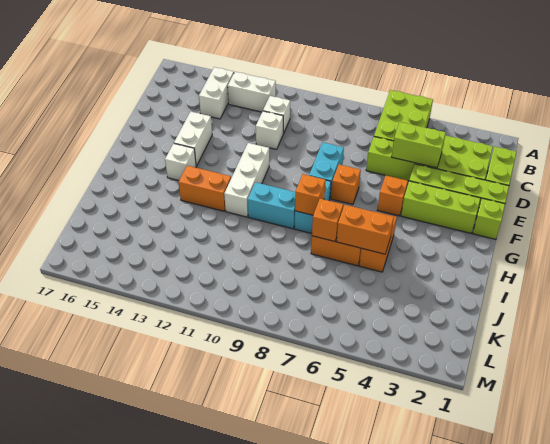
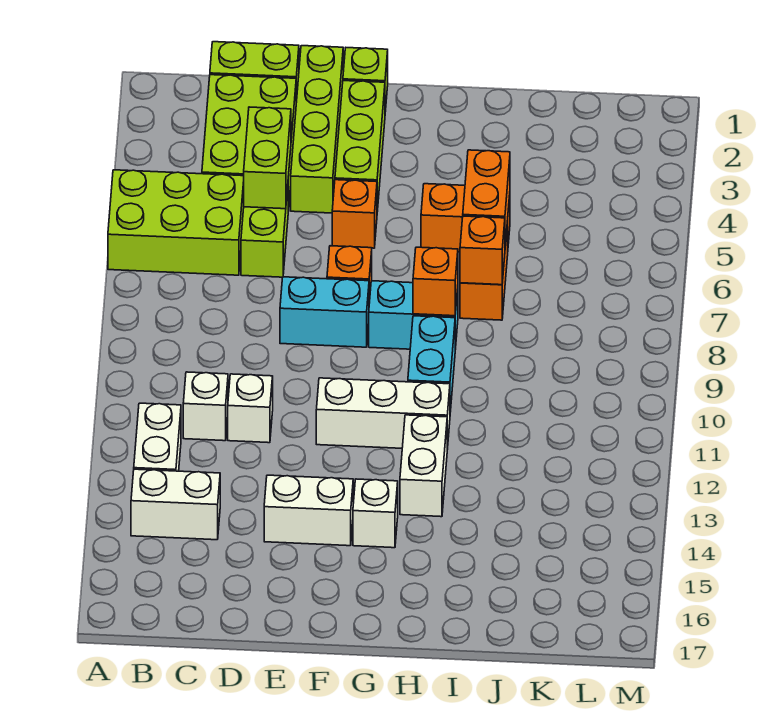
orange brick H12:H13 level 1 -> white brick H12:H13 level 1

